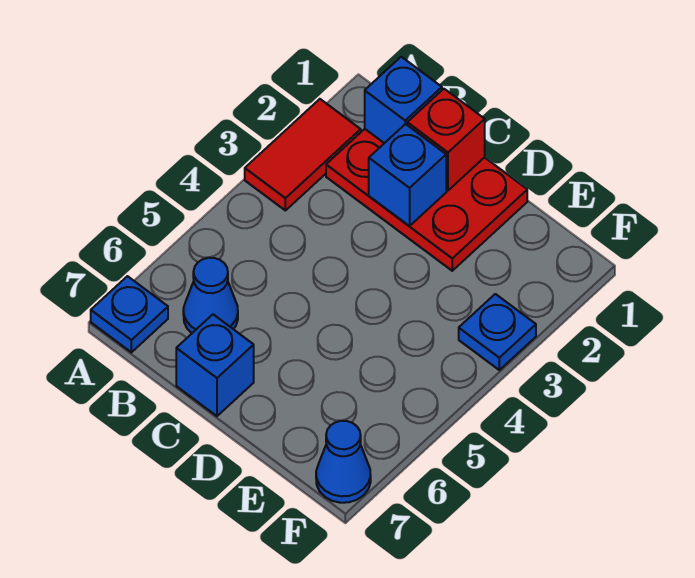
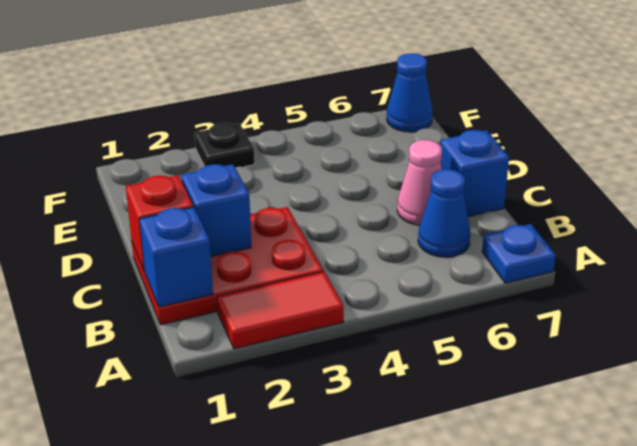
red plate B1:D2 level 1 -> red plate B1:C3 level 1
none -> pink cone C6 level 1
blue plate F3 level 1 -> black plate F3 level 1

